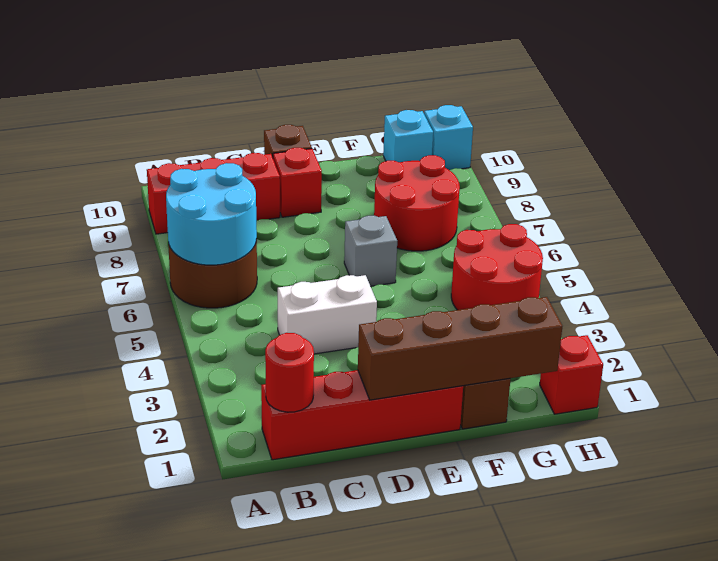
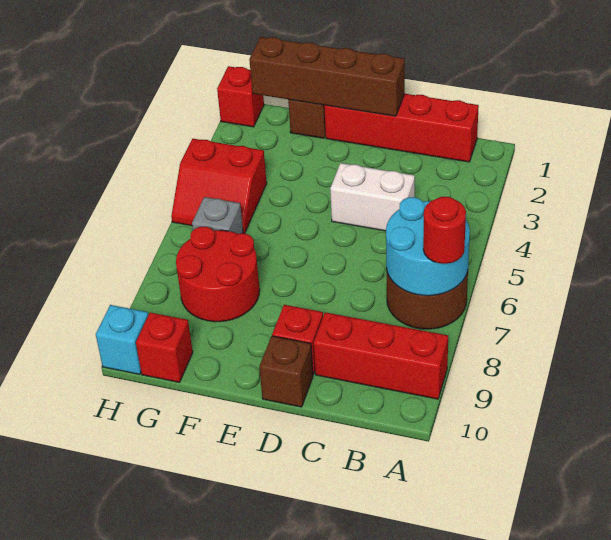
red round brick B1 level 2 -> red round brick A7 level 3
grey brick E6 level 1 -> grey brick G6 level 1
red round brick G4:H5 level 1 -> red slope G4:H5 level 1 top 4
cyan brick G10 level 1 -> red brick G10 level 1

